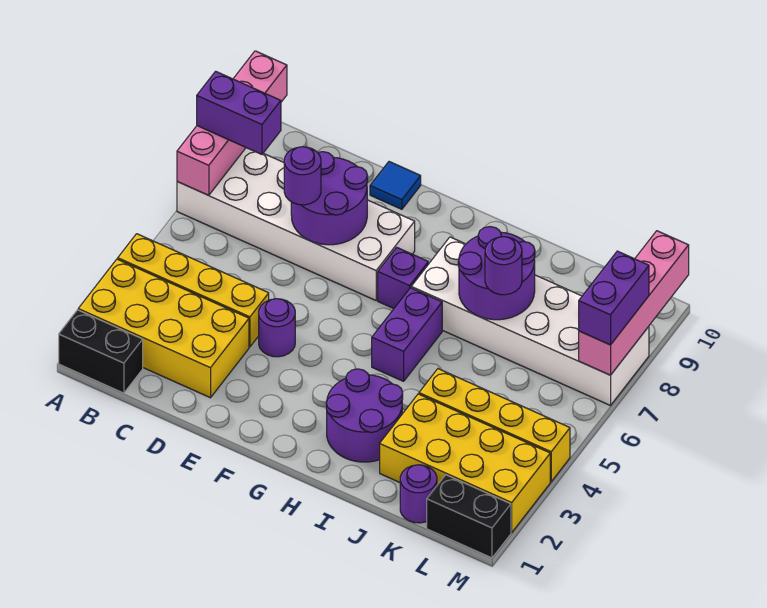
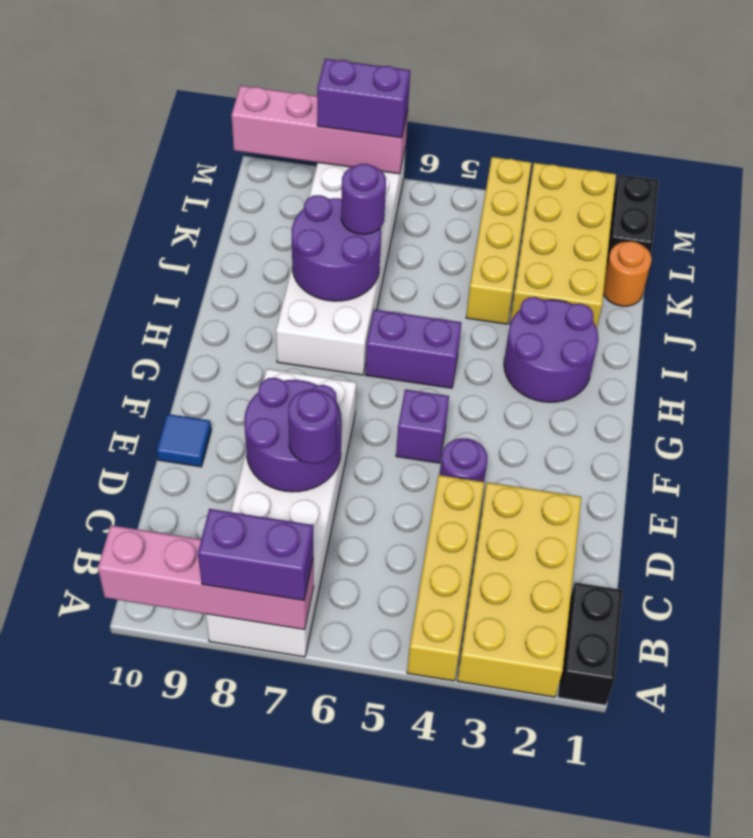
purple brick A8:B8 level 3 -> purple brick A7:A8 level 3
purple brick G7 level 1 -> purple brick F5 level 1
purple round brick K1 level 1 -> orange round brick K1 level 1

